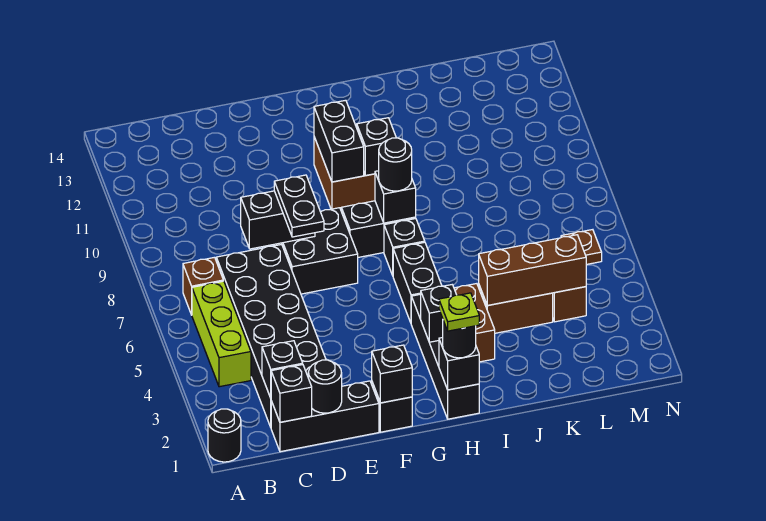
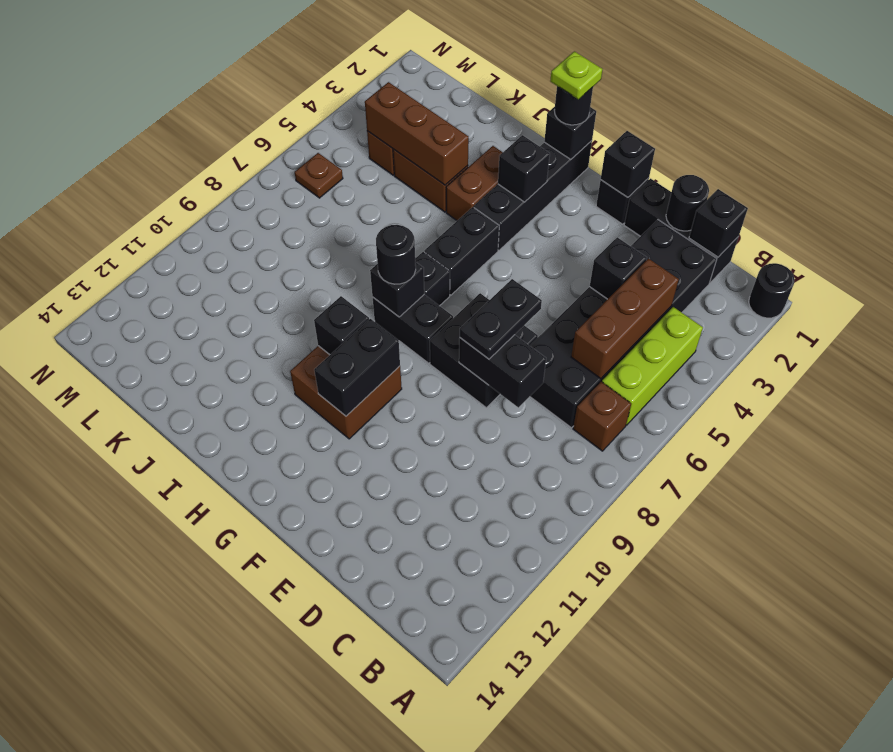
black brick C2 level 2 -> black brick D4 level 2
none -> brown brick C4:C6 level 2

